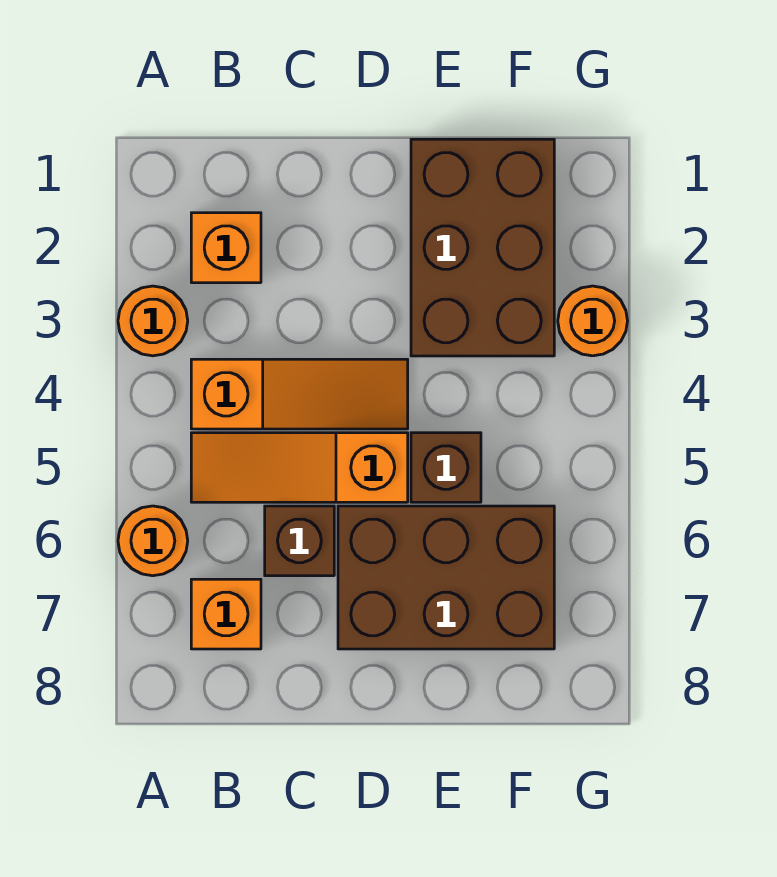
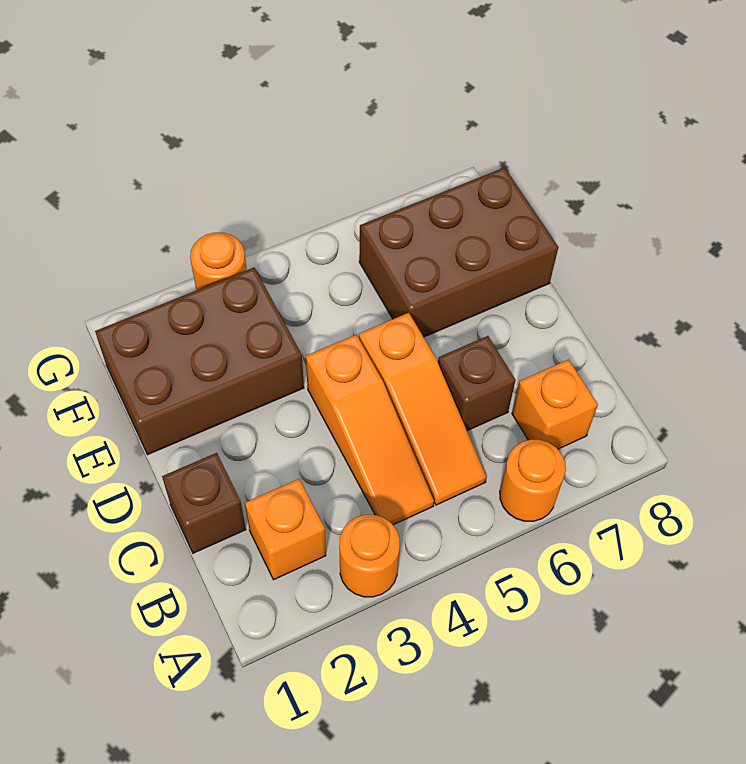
orange slope B4:D4 level 1 top B -> orange slope B4:D4 level 1 top D
brown brick D6:F7 level 1 -> brown brick E6:F8 level 1
brown brick E5 level 1 -> brown brick C1 level 1

